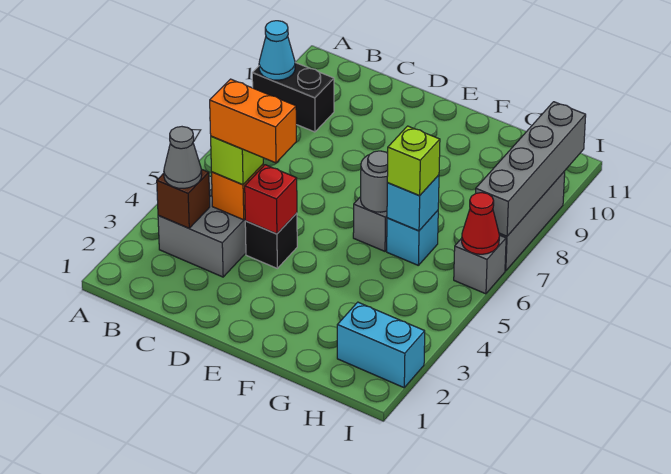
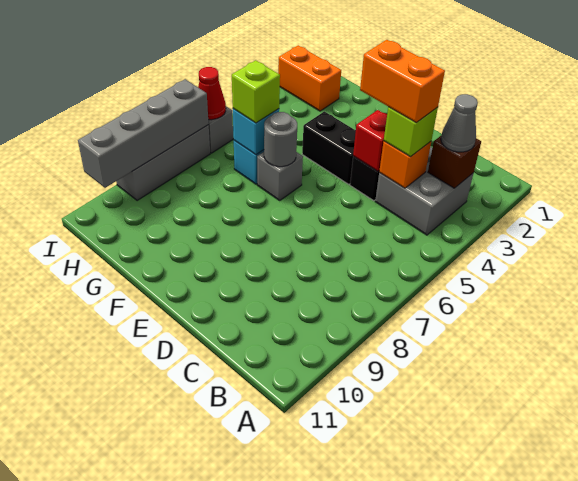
black brick A9:B9 level 1 -> black brick E4:F4 level 1
cyan cone A9 level 2 -> none
cyan brick H2:I2 level 1 -> orange brick H2:I2 level 1

